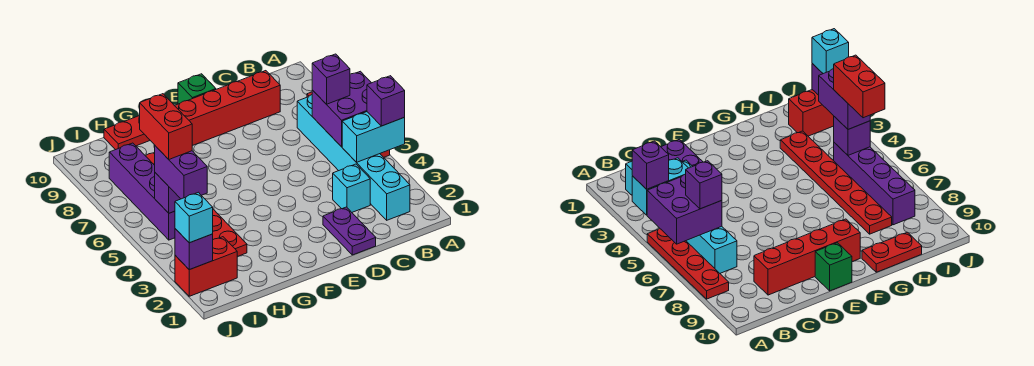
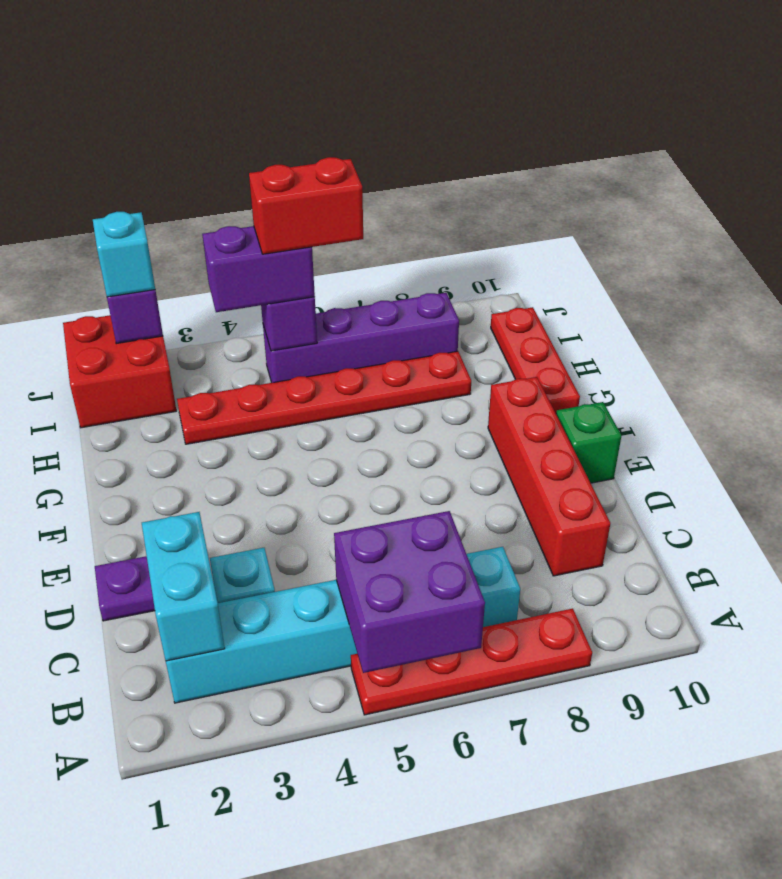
cyan brick A4:B4 level 2 -> cyan brick B2:C2 level 2
purple brick A4 level 3 -> none
purple brick B6 level 3 -> none
red plate G10:H10 level 1 -> red plate G10:I10 level 1
red brick I2:J2 level 1 -> red brick I1:J2 level 1

